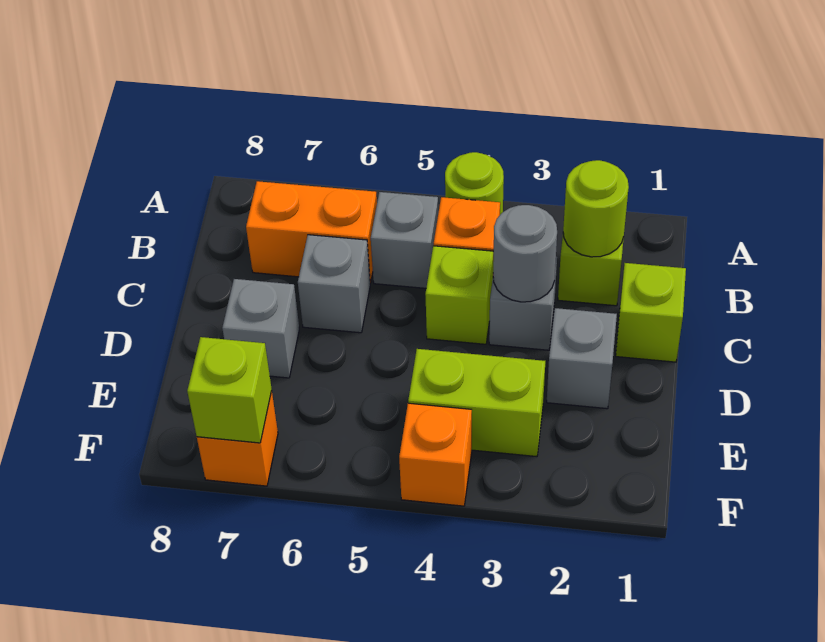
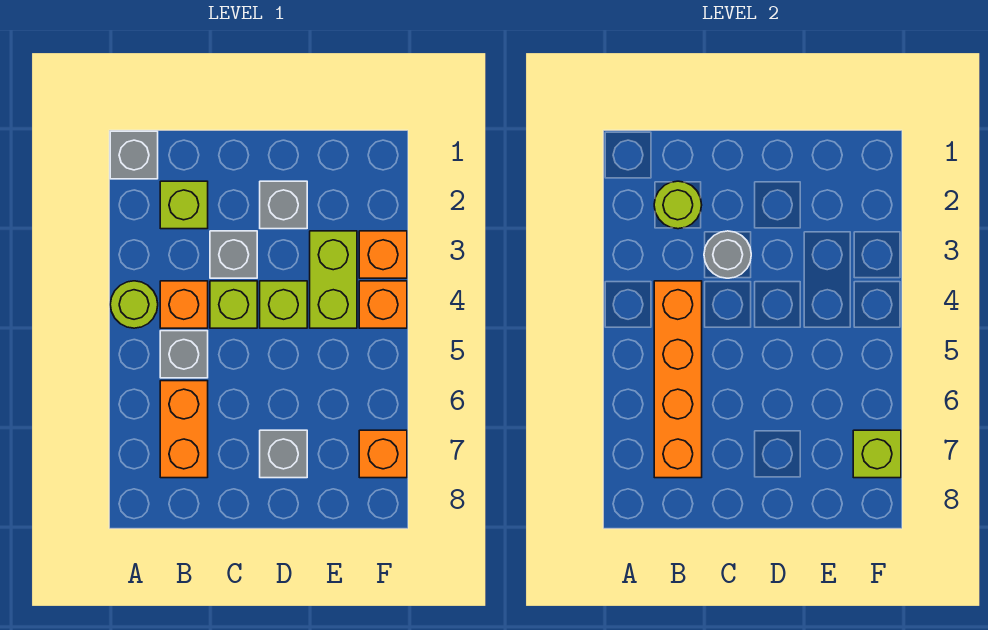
none -> orange brick B4:B7 level 2
lime brick C1 level 1 -> lime brick D4 level 1
grey brick C6 level 1 -> grey brick A1 level 1
none -> orange brick F3 level 1

